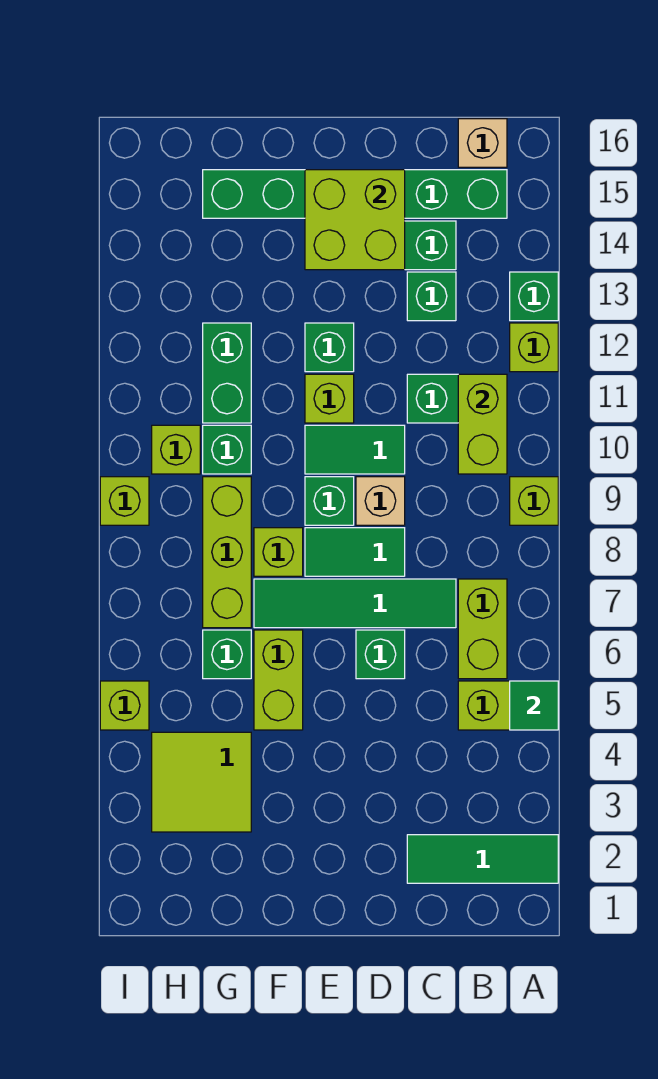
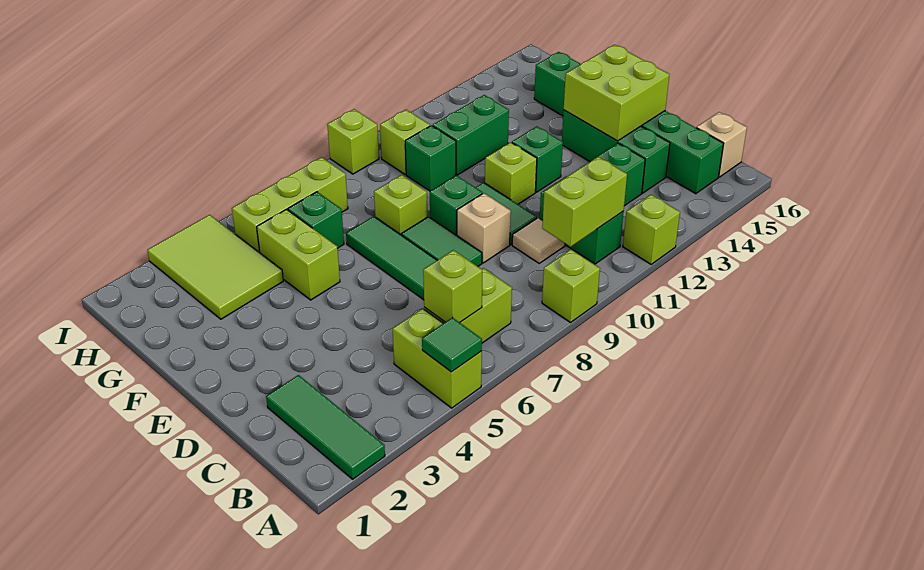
green brick A13 level 1 -> none
none -> tan tile C10 level 1
green brick D6 level 1 -> none
lime brick F5:F6 level 1 -> lime brick F5:G5 level 1
lime tile G3:H4 level 1 -> lime tile G3:I4 level 1
lime brick G7:G9 level 1 -> lime brick H5:H7 level 1
lime brick I5 level 1 -> lime brick B6 level 2

